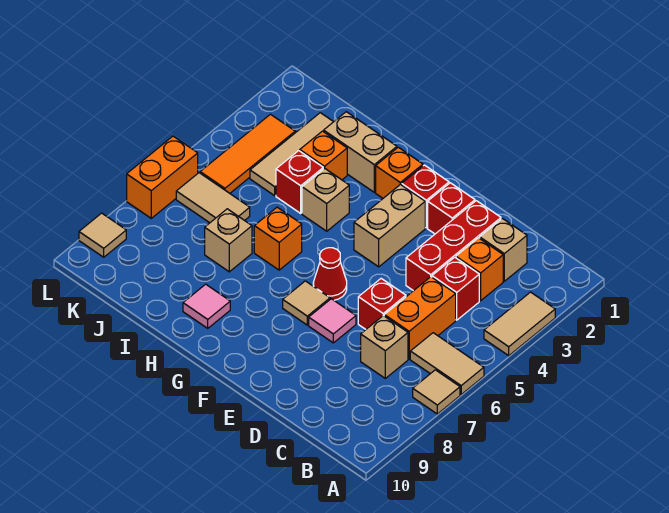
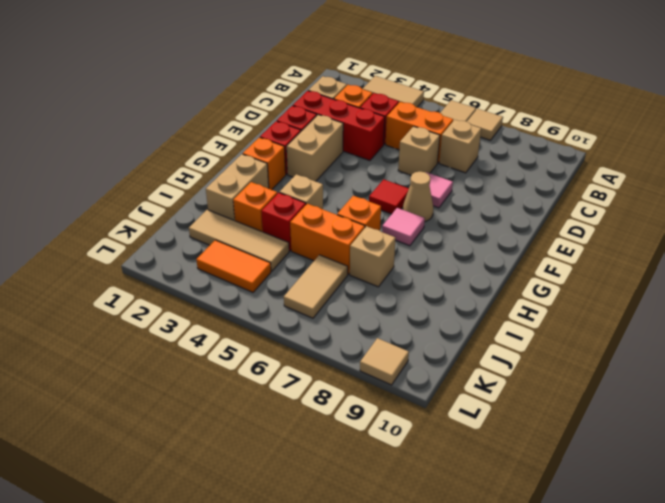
red brick D6 level 1 -> tan brick D6 level 1
tan brick F3:F4 level 1 -> tan brick E3:F3 level 1
red cone F6 level 1 -> red tile F6 level 1
tan tile F7 level 1 -> tan cone F7 level 1
pink tile H9 level 1 -> pink tile G7 level 1
orange tile K3:K5 level 1 -> orange tile K3:K4 level 1
orange brick L6:L7 level 1 -> orange brick I5:I6 level 1

